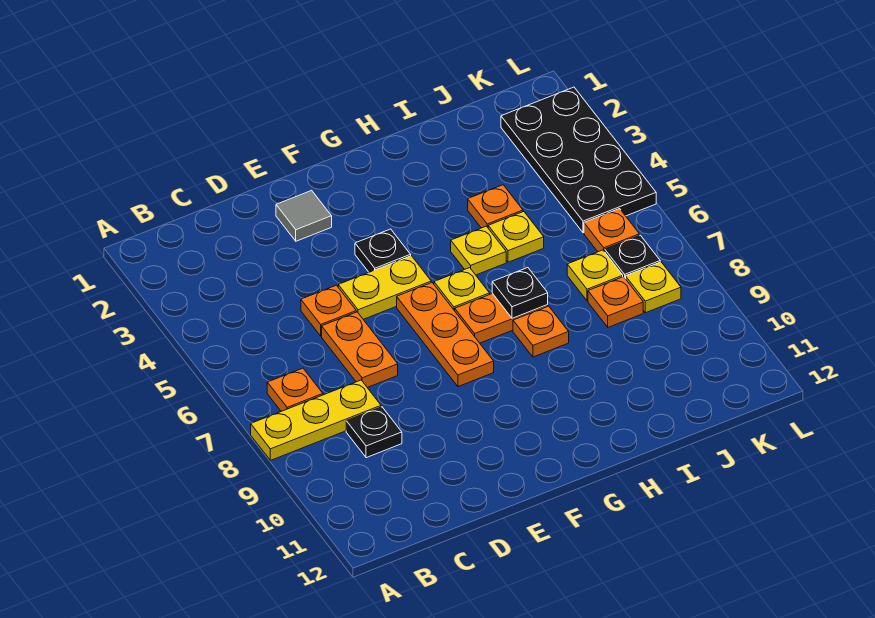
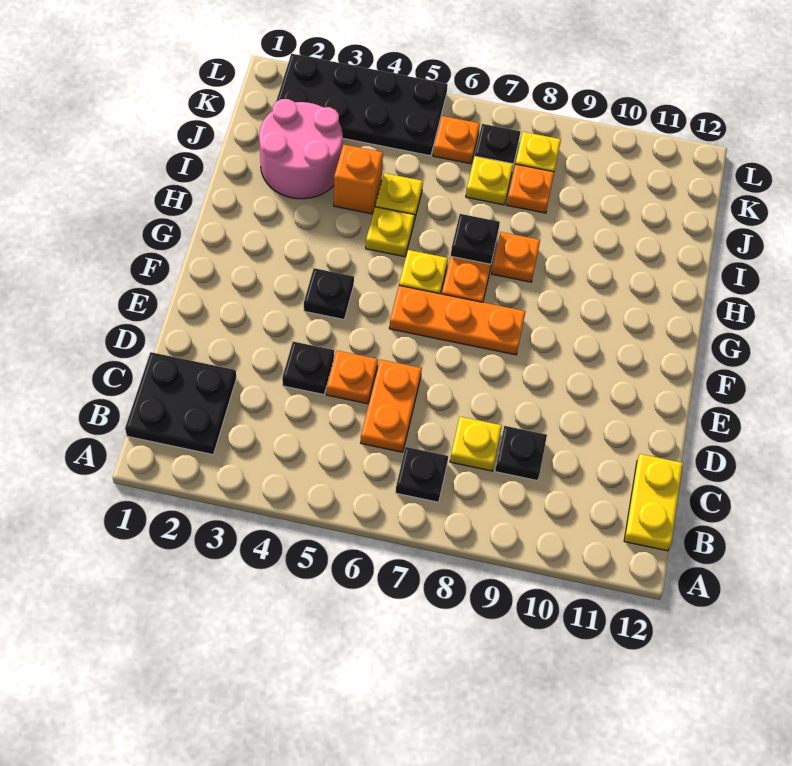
yellow plate A8:C8 level 1 -> yellow plate C8 level 1
none -> black plate B1:C2 level 1
orange plate B7 level 1 -> black plate B7 level 1
none -> black plate D4 level 1
orange plate D6:D7 level 1 -> orange plate C6:D6 level 1
grey tile E2 level 1 -> none
yellow plate E5:F5 level 1 -> yellow plate B12:C12 level 1
none -> pink round brick I2:J3 level 1
orange plate I4 level 1 -> orange brick I4 level 1

